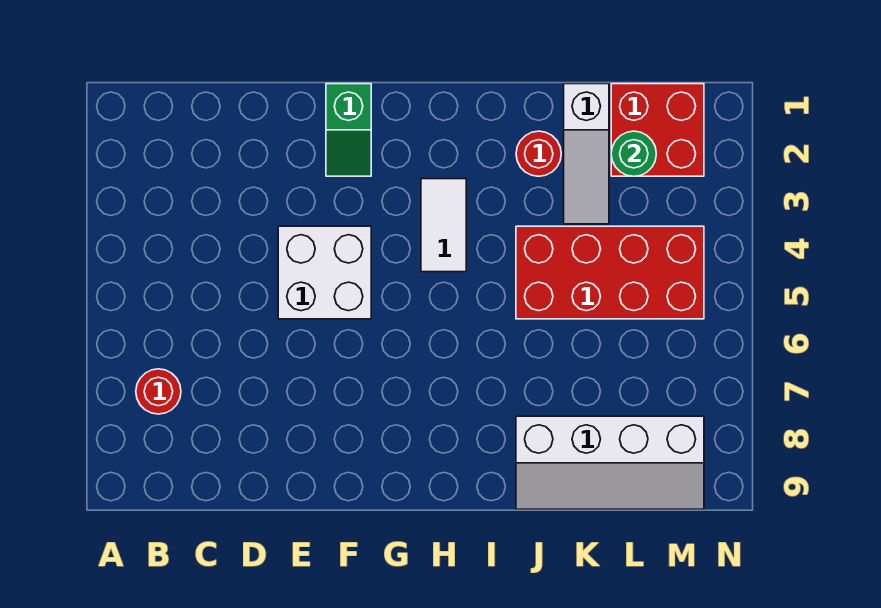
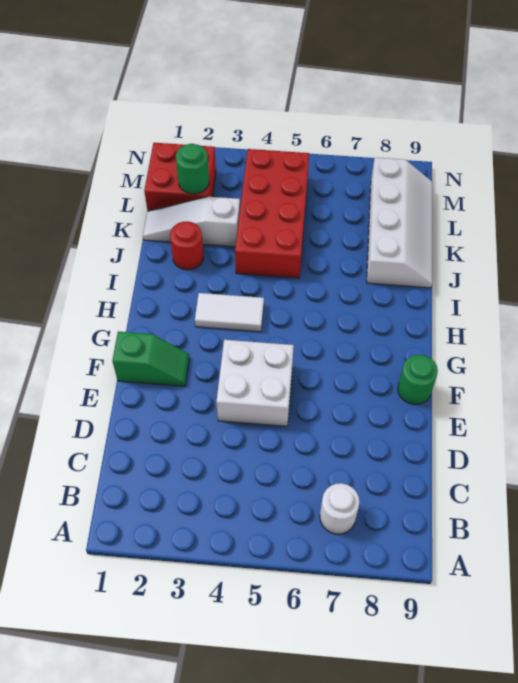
red round brick B7 level 1 -> white round brick B7 level 1
none -> green round brick F9 level 1
white slope K1:K3 level 1 top 1 -> white slope K1:K3 level 1 top 3

